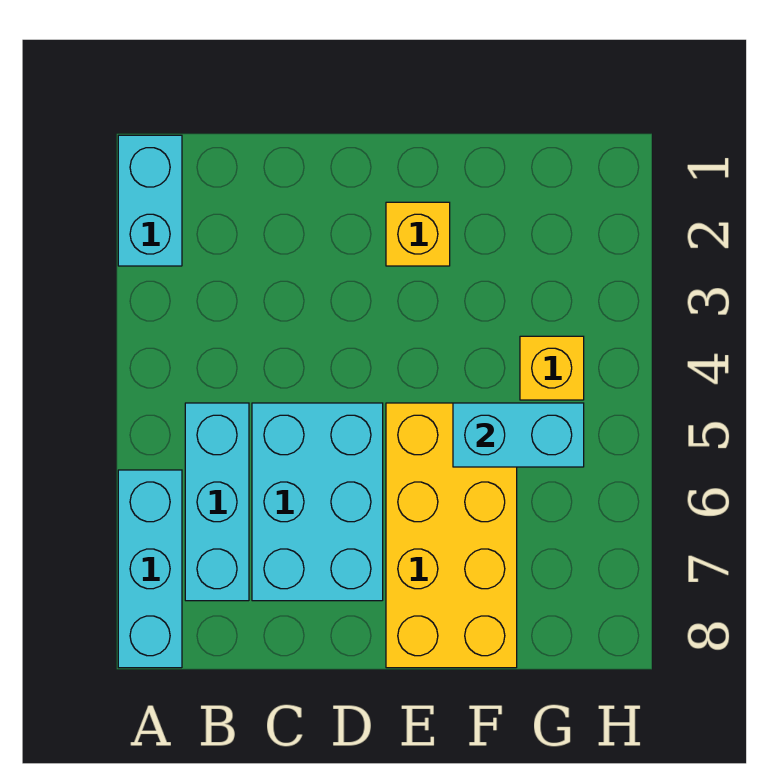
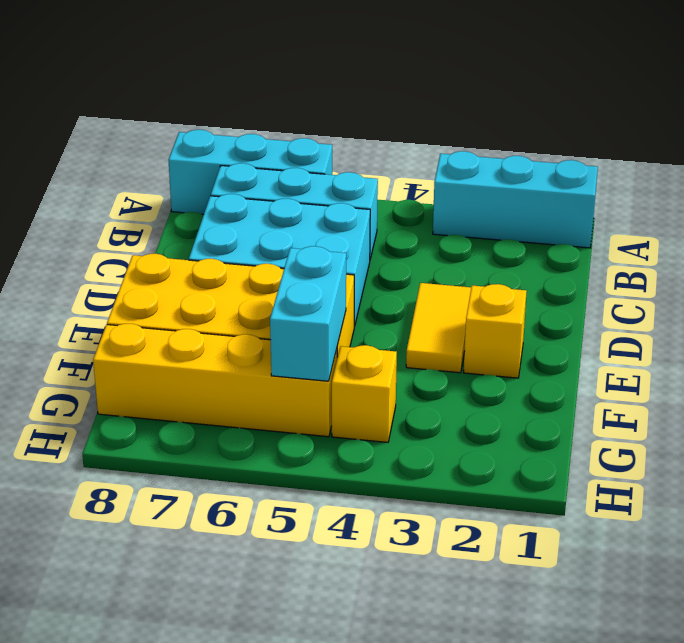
cyan brick A1:A2 level 1 -> cyan brick A1:A3 level 1
none -> yellow tile D3:E3 level 1
none -> yellow brick G5:G8 level 1

